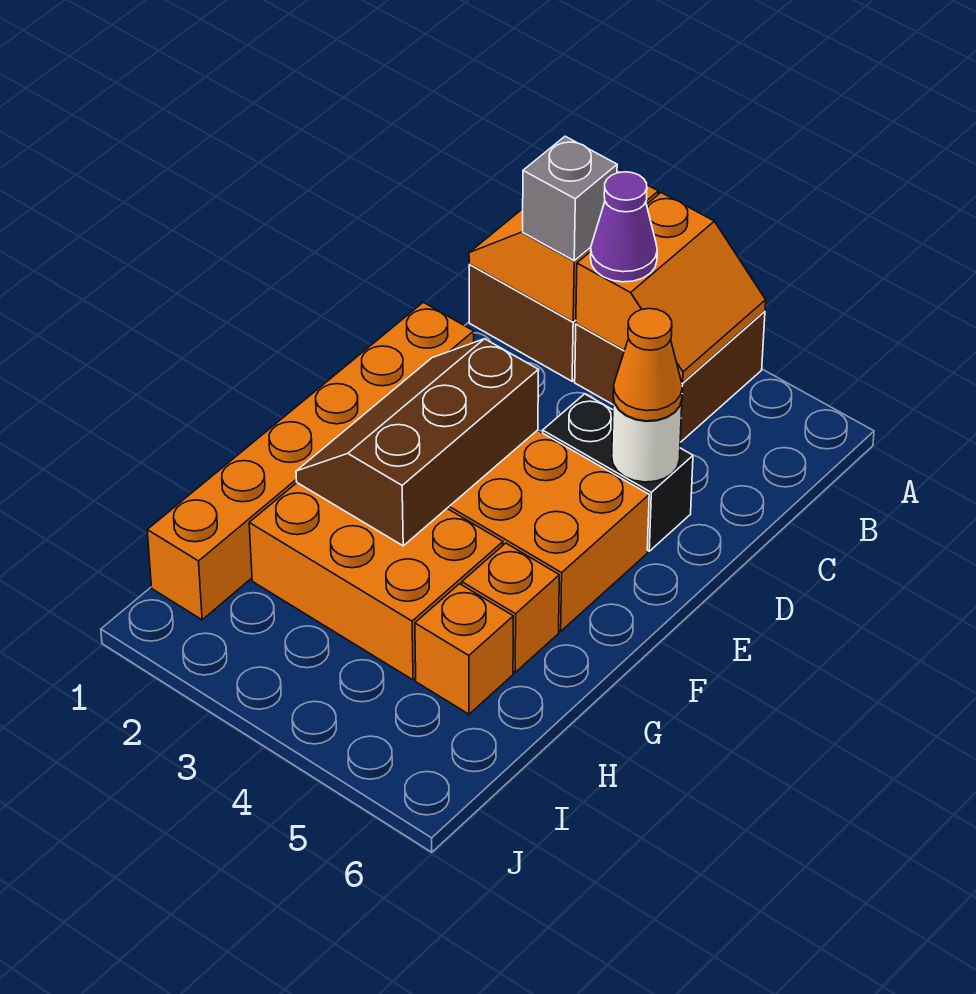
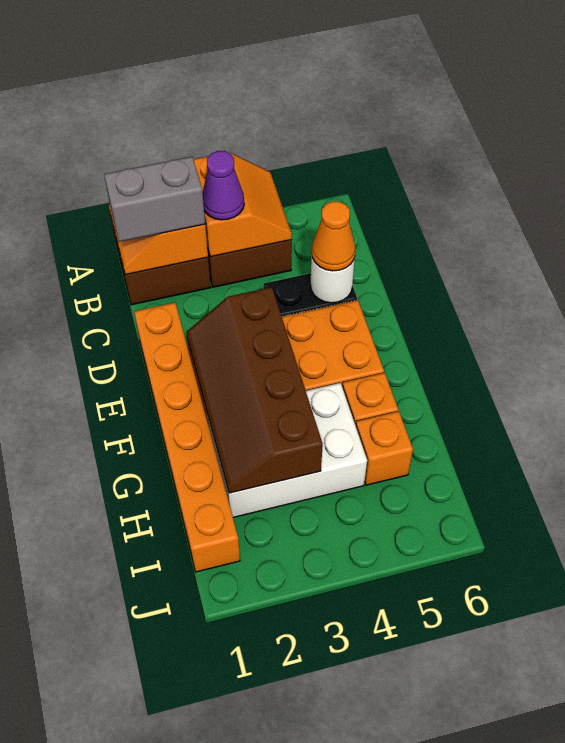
grey brick B2 level 3 -> grey brick B1:B2 level 3
brown slope E2:G3 level 2 top 3 -> brown slope E2:H3 level 2 top 3
orange brick G2:H4 level 1 -> white brick G2:H4 level 1

